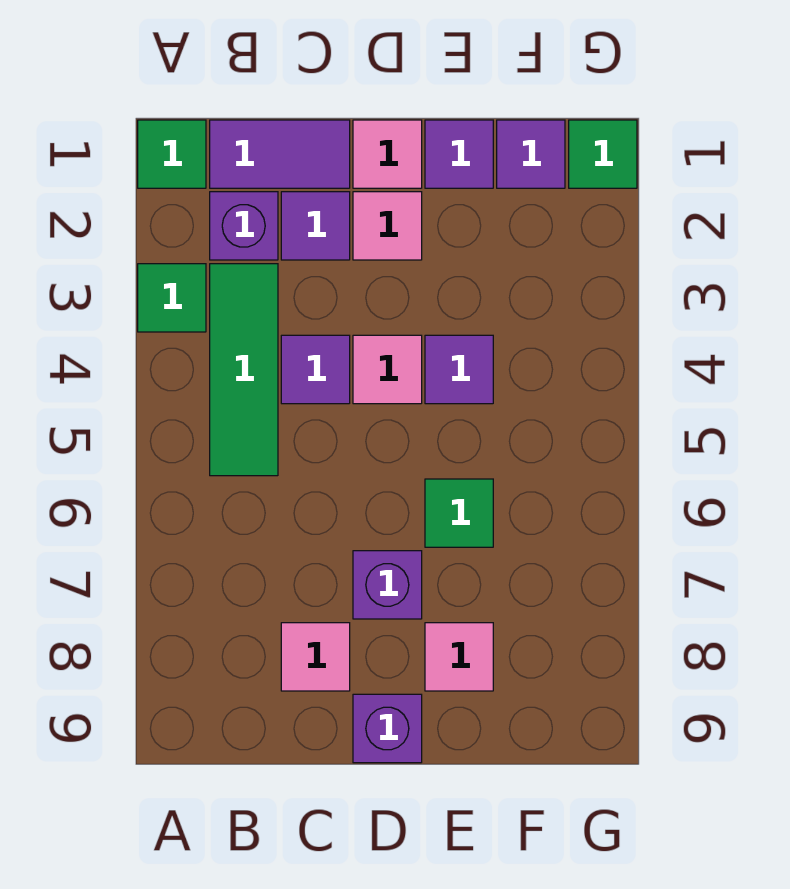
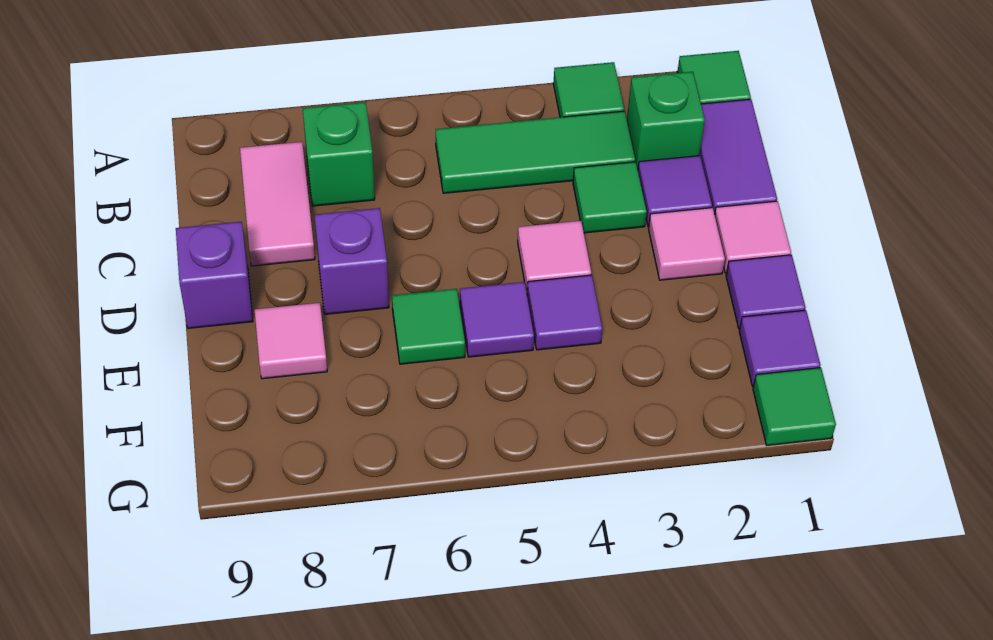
purple brick B2 level 1 -> green brick B2 level 1
none -> green brick B7 level 1
none -> green tile C3 level 1
purple tile C4 level 1 -> purple tile E5 level 1
pink tile C8 level 1 -> pink tile B8:C8 level 1

